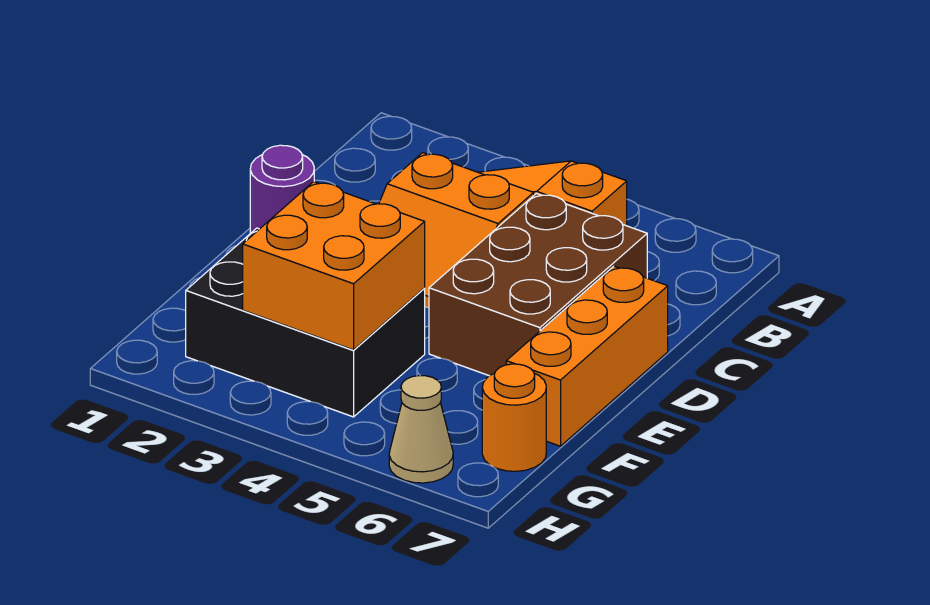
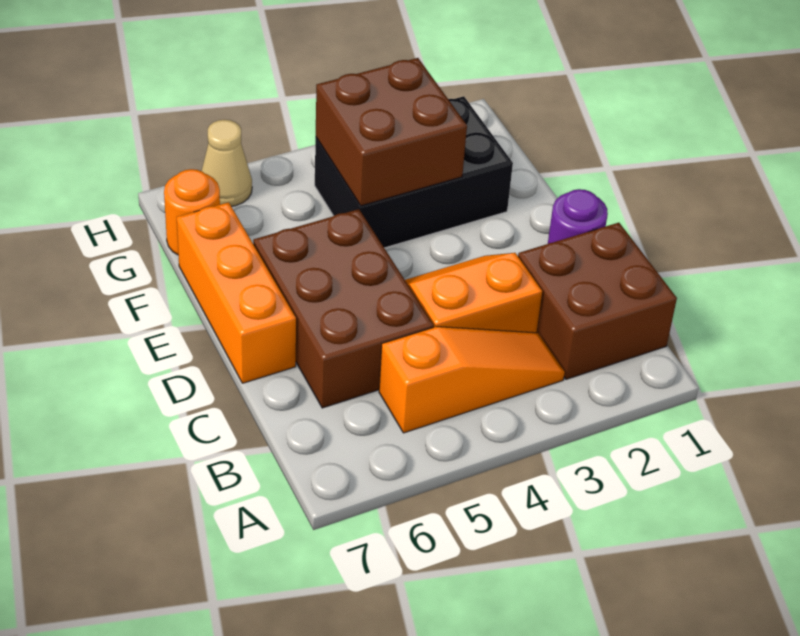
none -> brown brick B1:C2 level 1
orange brick F3:G4 level 2 -> brown brick F3:G4 level 2

